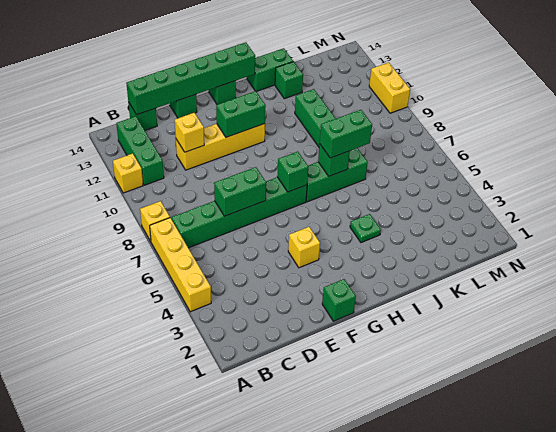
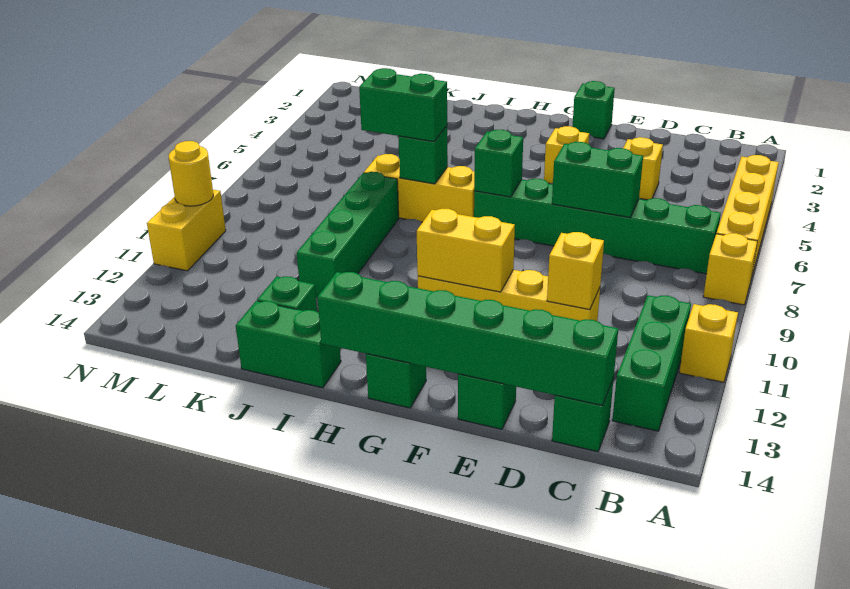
none -> yellow brick D4 level 1
green brick F11:G11 level 2 -> yellow brick F11:G11 level 2
green brick H7:J7 level 1 -> yellow brick H7:J7 level 1
green plate I4 level 1 -> none
none -> yellow round brick N10 level 2

